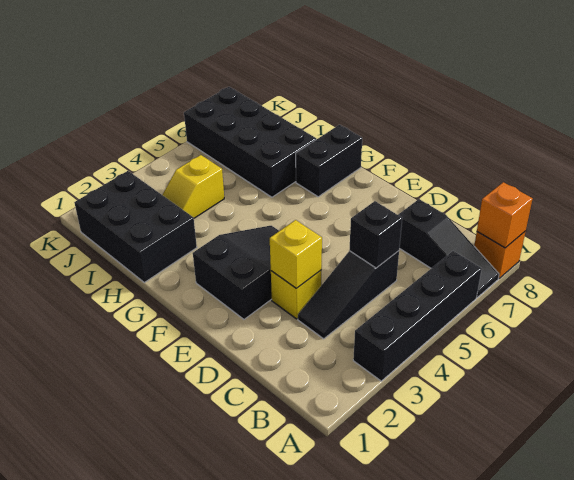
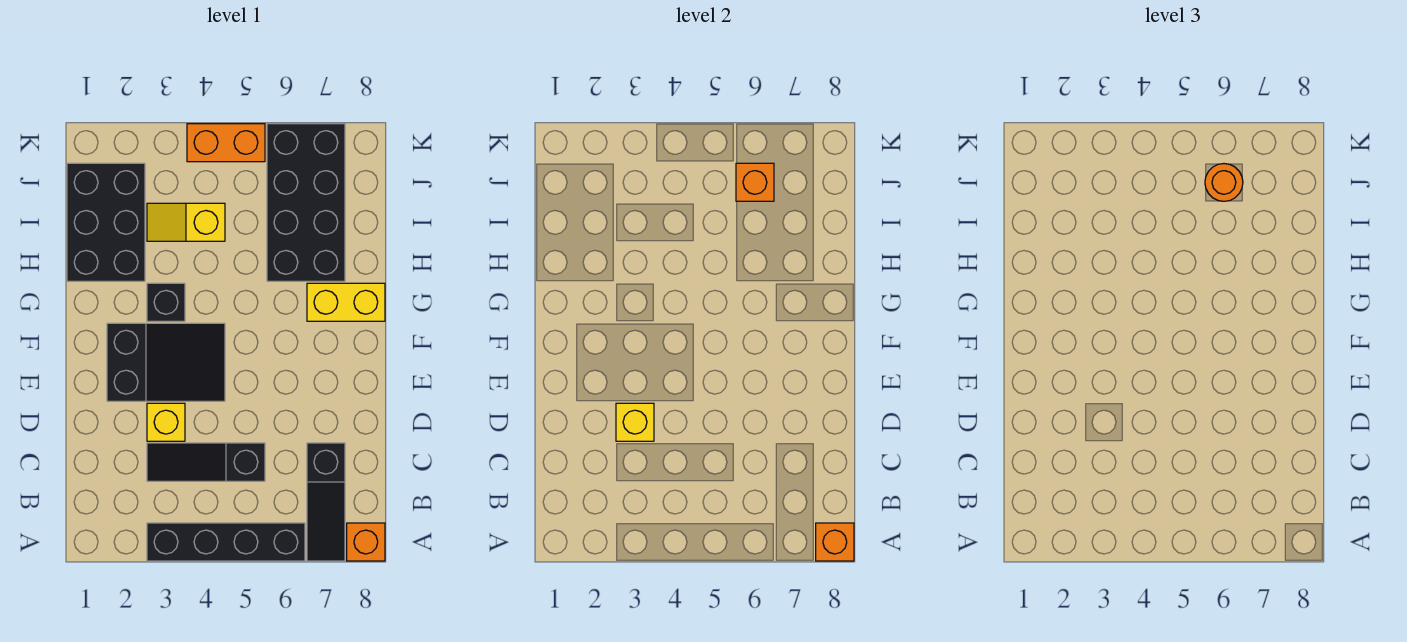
black brick C5 level 2 -> black brick G3 level 1
black brick G7:G8 level 1 -> yellow brick G7:G8 level 1
none -> orange brick J6 level 2
none -> orange round brick J6 level 3
none -> orange brick K4:K5 level 1

